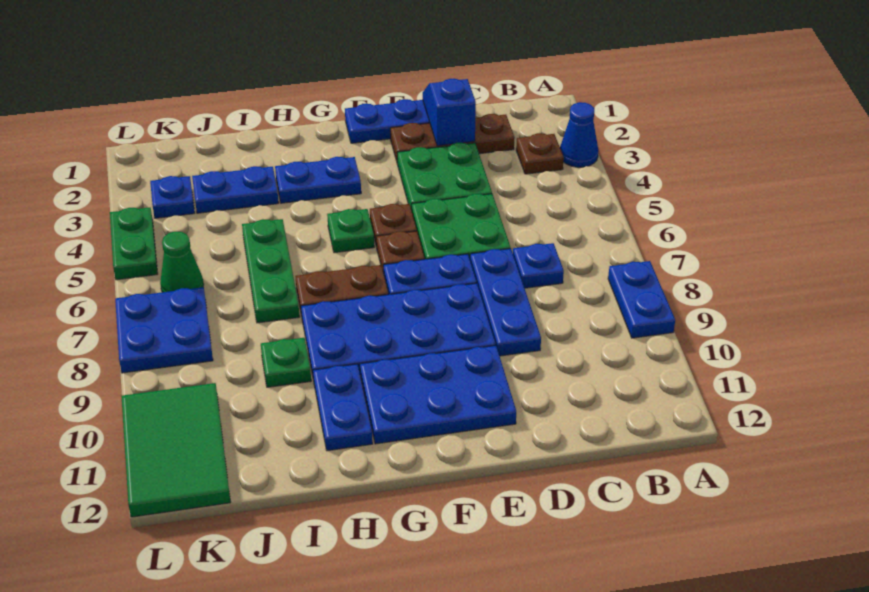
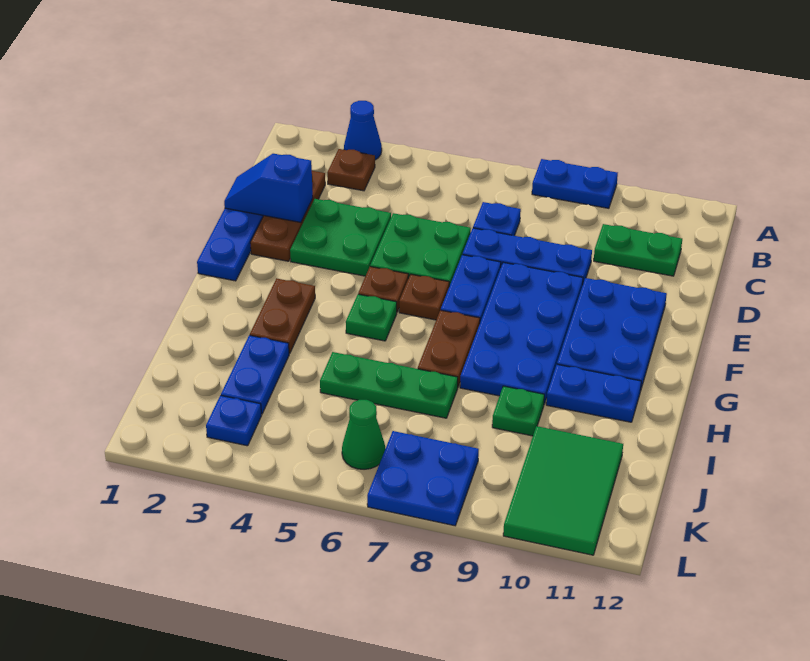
blue plate G3:H3 level 1 -> brown plate G3:H3 level 1
green tile K10:L12 level 1 -> green tile J10:L11 level 1
green plate L4:L5 level 1 -> green plate C10:C11 level 1

